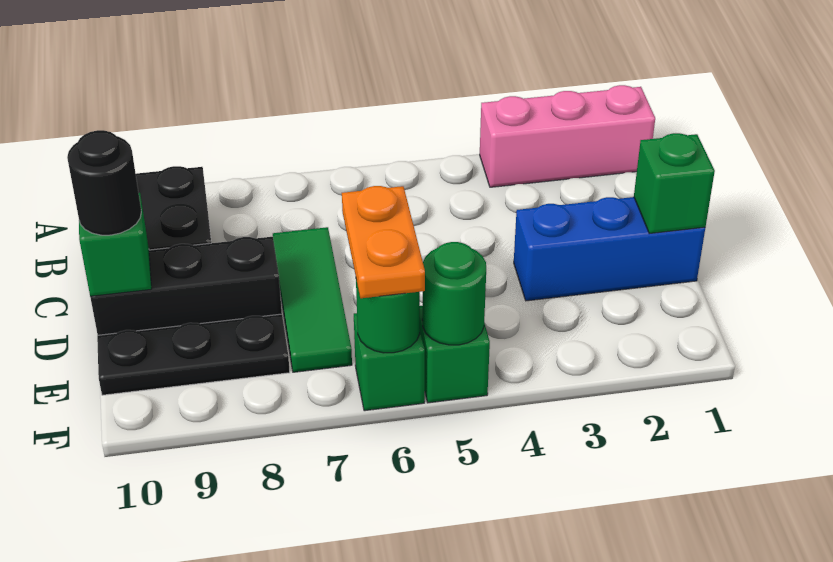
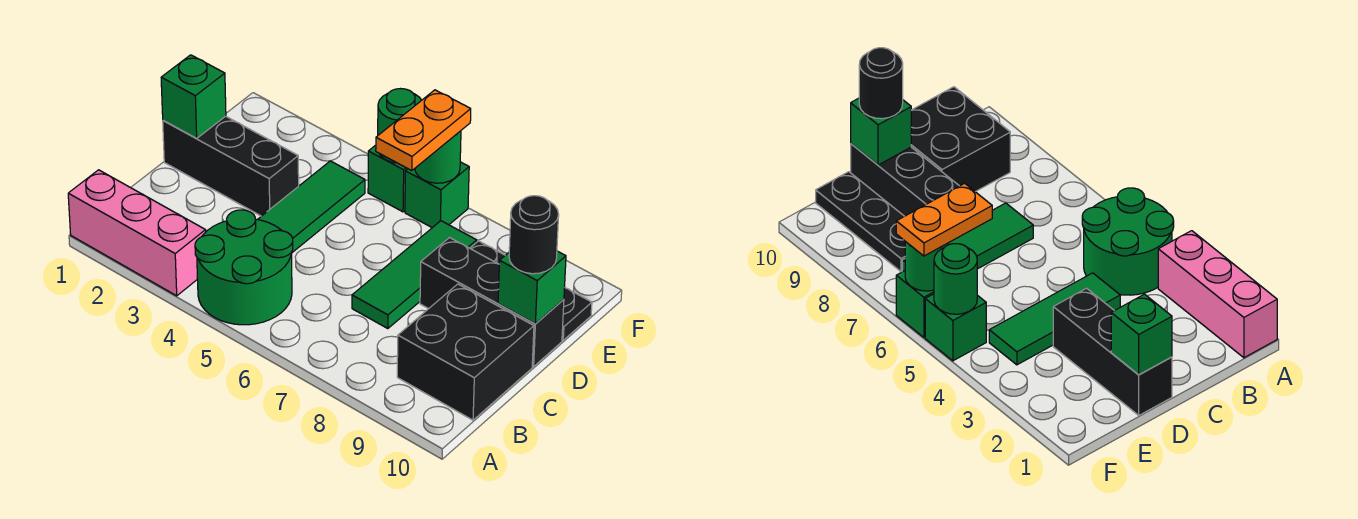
none -> green round brick A4:B5 level 1
none -> green tile C4:E4 level 1
blue brick D1:D3 level 1 -> black brick D1:D3 level 1

